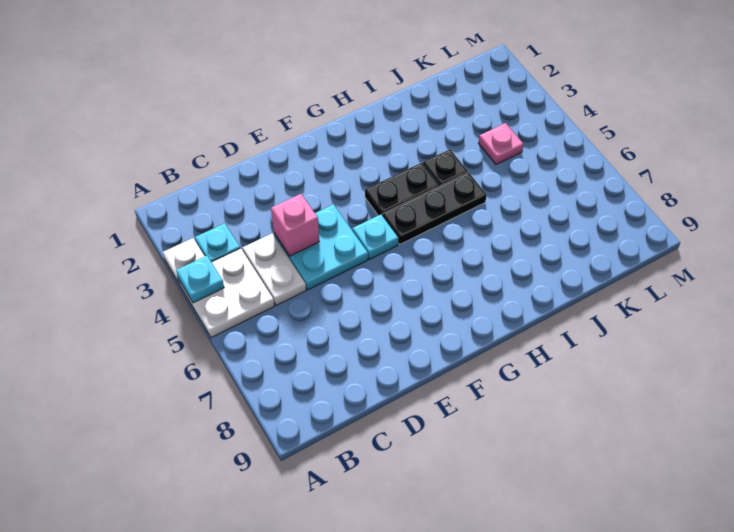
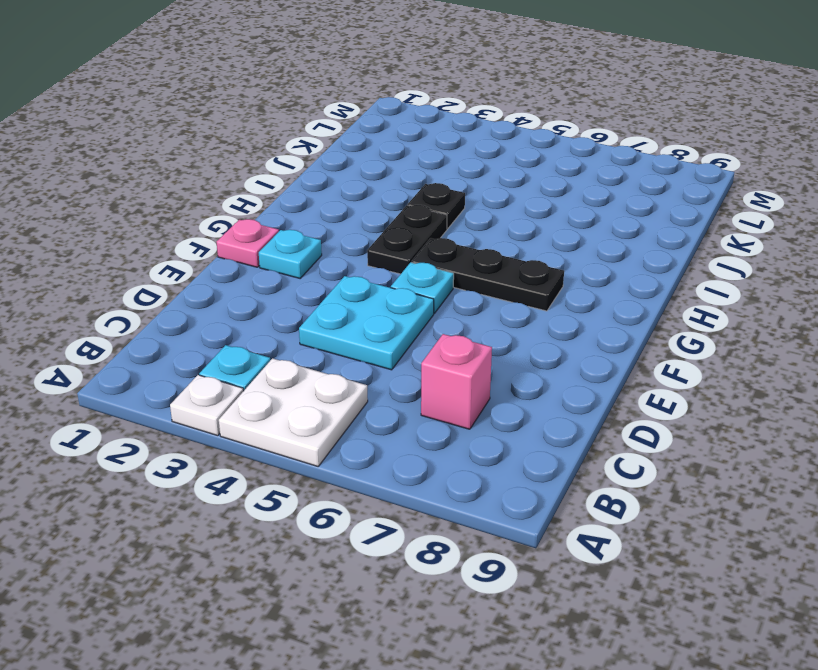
cyan plate A4 level 2 -> cyan plate F2 level 1
white plate C4:C5 level 1 -> none
pink brick D4 level 2 -> pink brick C7 level 1
black plate G5:I5 level 1 -> black plate G5:G7 level 1
pink plate K4 level 1 -> pink plate F1 level 1

